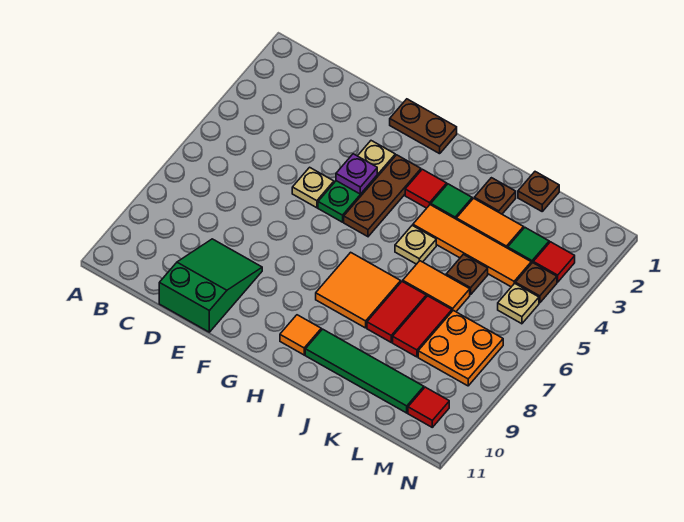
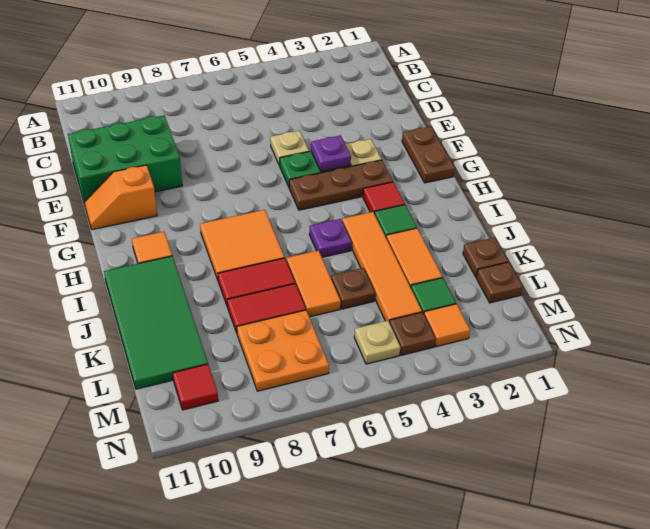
green slope D9:E11 level 1 top 11 -> green brick D9:E11 level 1
none -> orange slope F10:F11 level 1 top 10
tan plate I5 level 1 -> purple plate I5 level 1
green tile I10:L10 level 1 -> green tile I10:L11 level 1
brown plate J2 level 1 -> brown plate L1 level 1
red tile M3 level 1 -> orange tile M3 level 1

